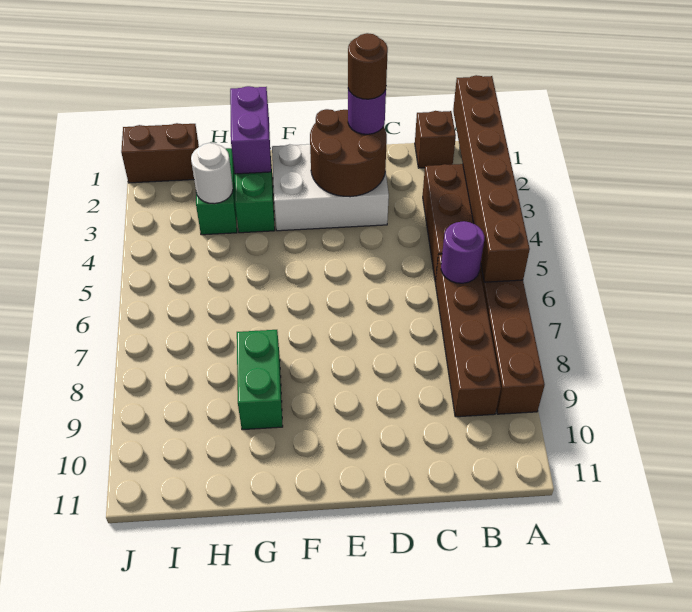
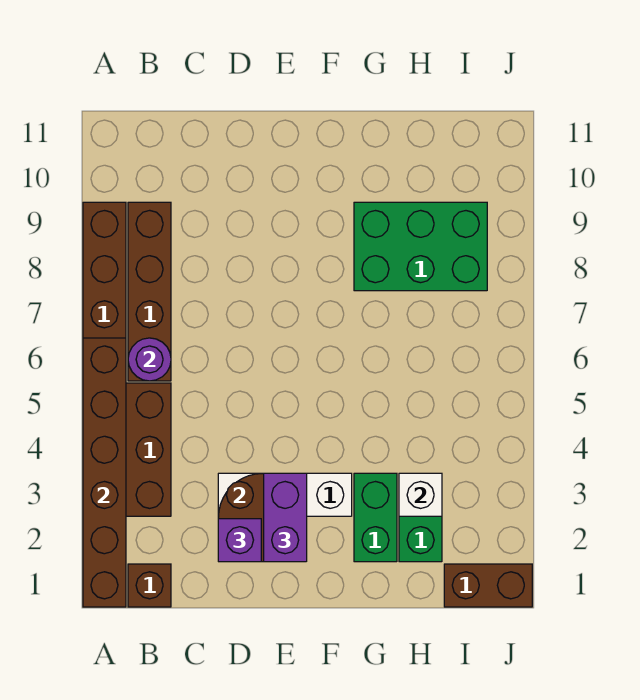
white brick D2:F3 level 1 -> white brick D3:F3 level 1
purple round brick D2 level 3 -> purple brick D2 level 3
brown round brick D2 level 4 -> none
purple brick G1:G2 level 2 -> purple brick E2:E3 level 3
green brick G8:G9 level 1 -> green brick G8:I9 level 1
white round brick H3 level 2 -> white brick H3 level 2

